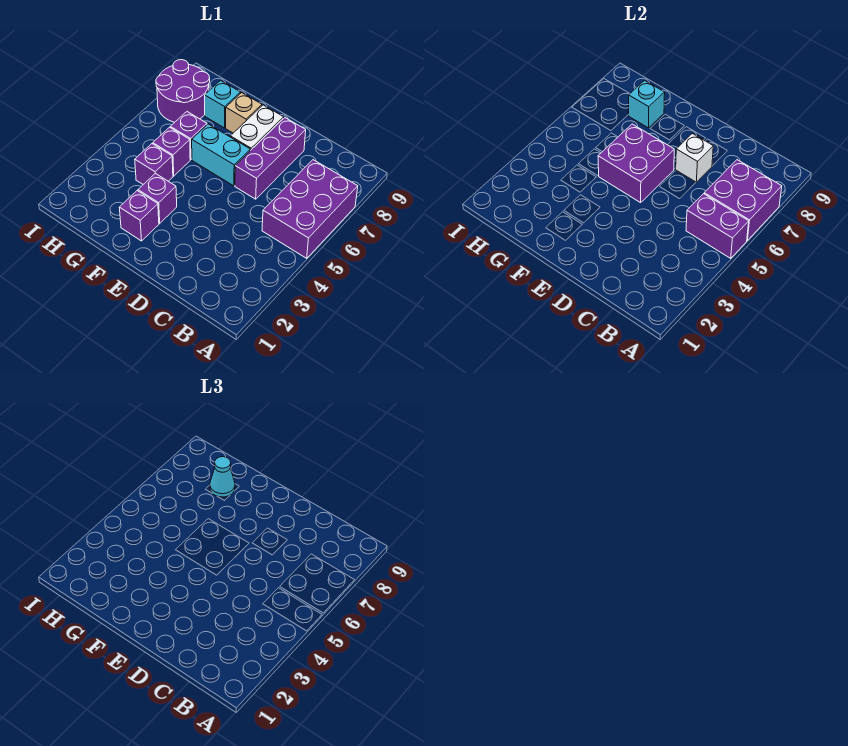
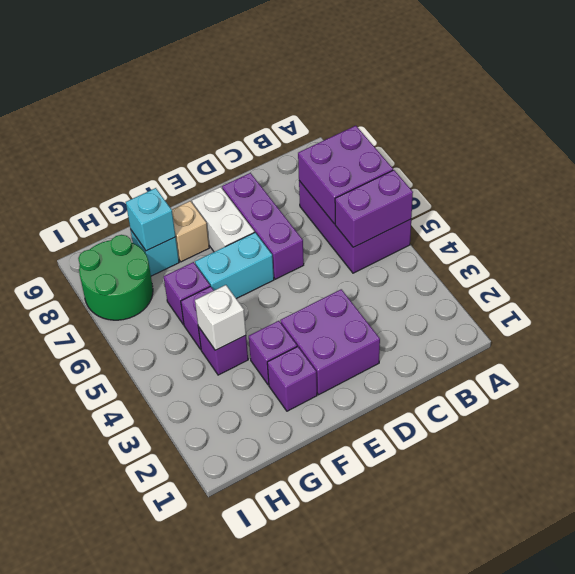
white brick D7 level 2 -> white brick G4 level 2
purple brick E5:F6 level 2 -> purple brick D2:E3 level 1
cyan cone G8 level 3 -> none
purple round brick H7:I8 level 1 -> green round brick H7:I8 level 1

